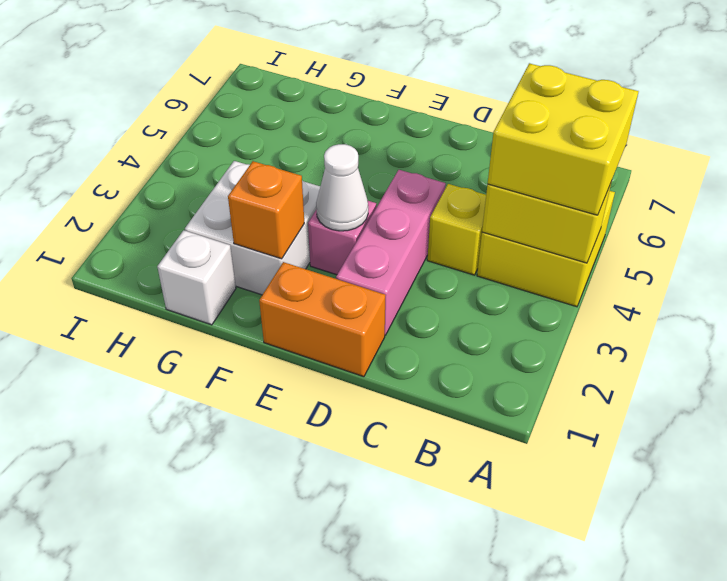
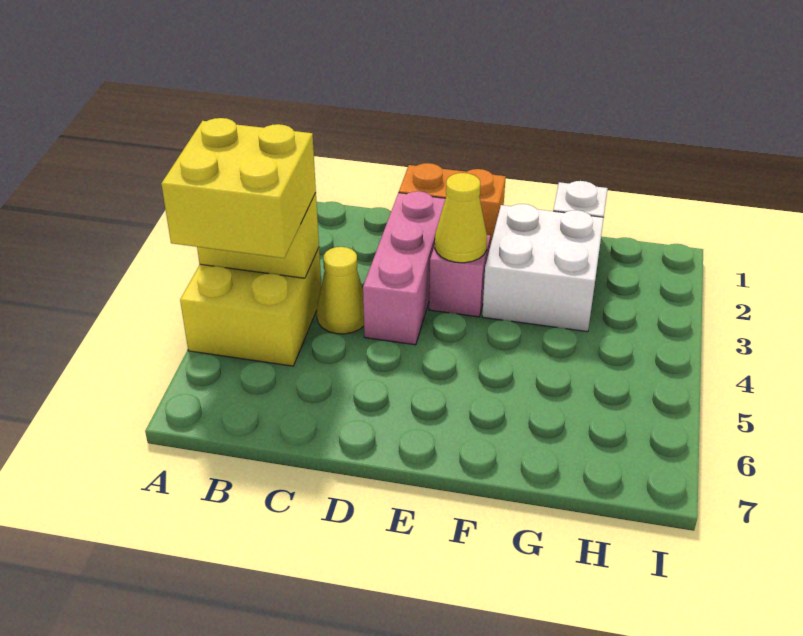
yellow brick C4 level 1 -> yellow cone C4 level 1
white cone E3 level 2 -> yellow cone E3 level 2
orange brick F2 level 2 -> none

